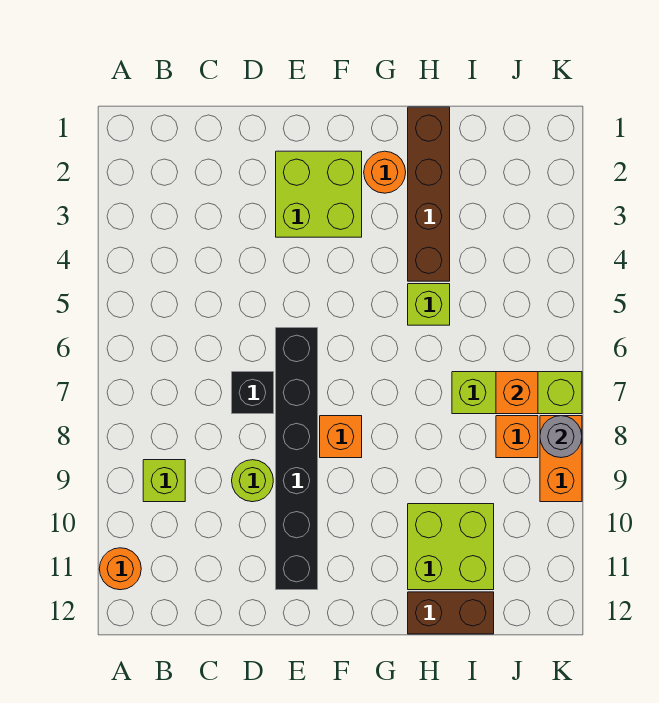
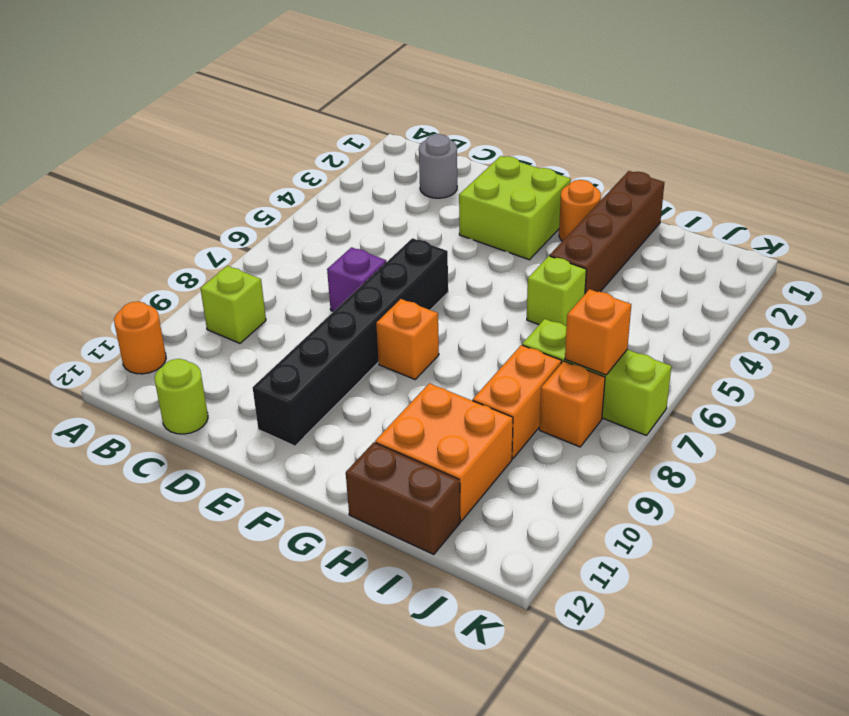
black brick D7 level 1 -> purple brick D7 level 1
lime round brick D9 level 1 -> lime round brick C12 level 1
lime brick H10:I11 level 1 -> orange brick H10:I11 level 1
orange brick K8:K9 level 1 -> orange brick I8:I9 level 1
grey round brick K8 level 2 -> grey round brick C2 level 1

